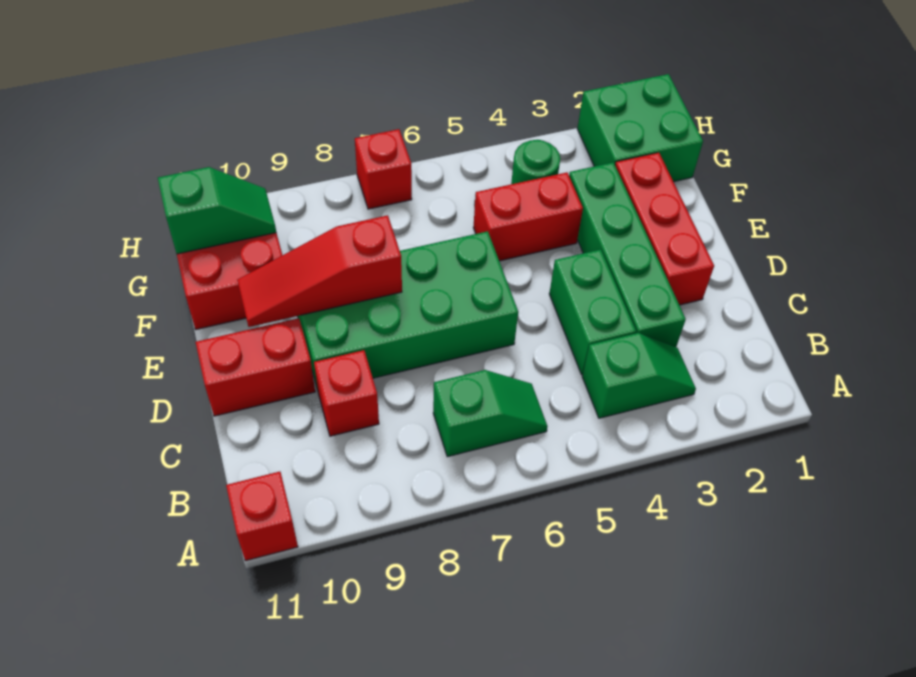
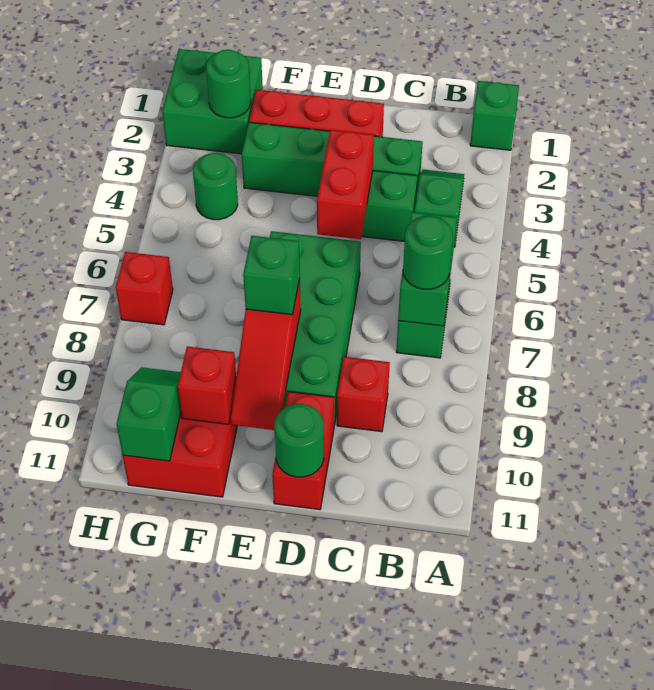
none -> green brick A1 level 1
red brick A11 level 1 -> red brick F10 level 2
none -> green brick B6:B7 level 2
none -> green round brick B7 level 3
none -> green round brick D11 level 2
none -> green brick E8 level 3
red brick F4:F5 level 1 -> red brick D4:D5 level 2
none -> green round brick G2 level 2

